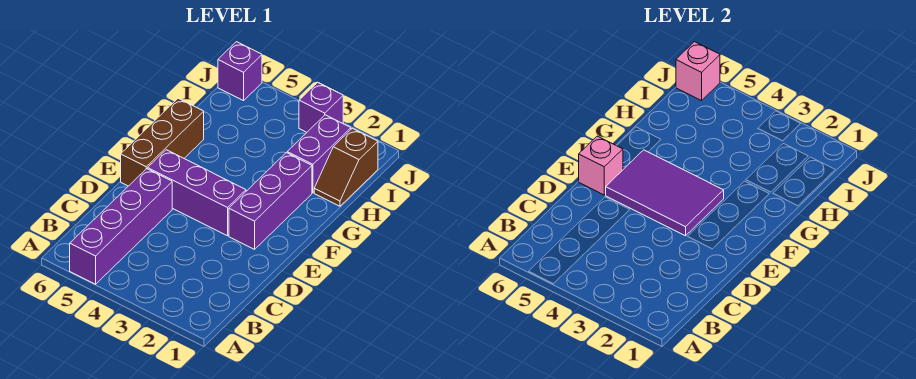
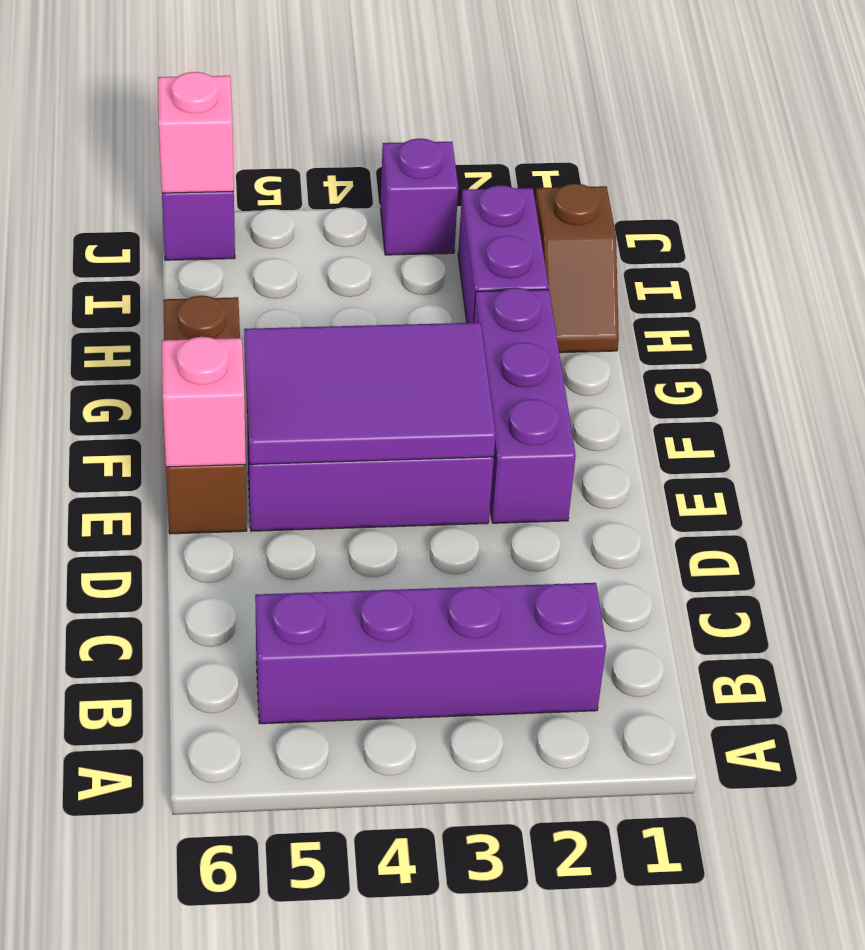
purple brick A5:D5 level 1 -> purple brick B2:B5 level 1

